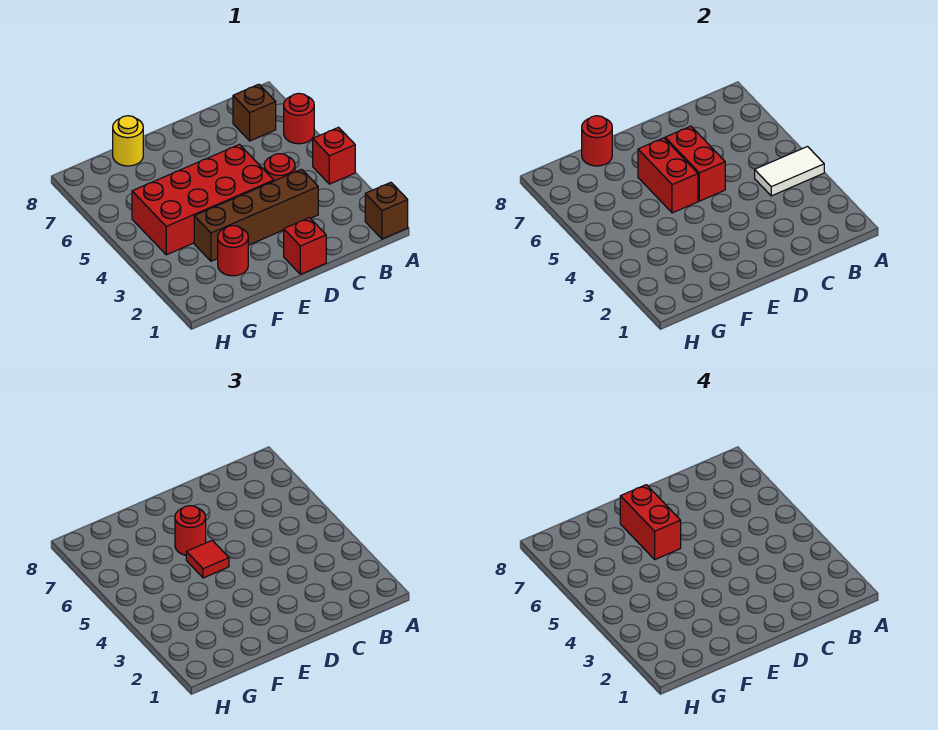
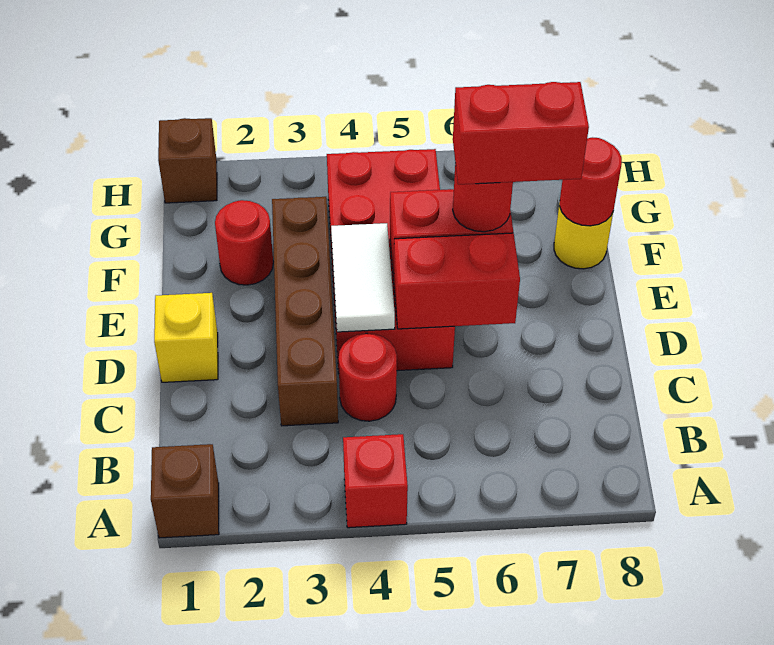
white tile A4:B4 level 2 -> white tile D4:E4 level 2
red round brick A6 level 1 -> none
brown brick B7 level 1 -> brown brick H1 level 1
red brick D1 level 1 -> yellow brick D1 level 1
red tile E5 level 3 -> none

